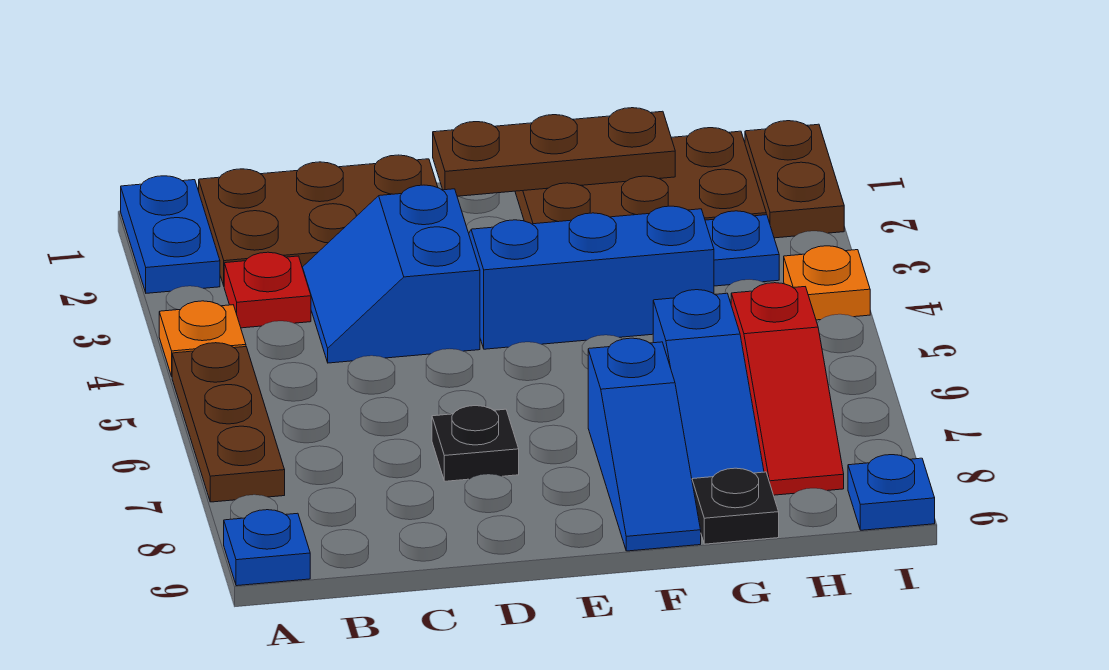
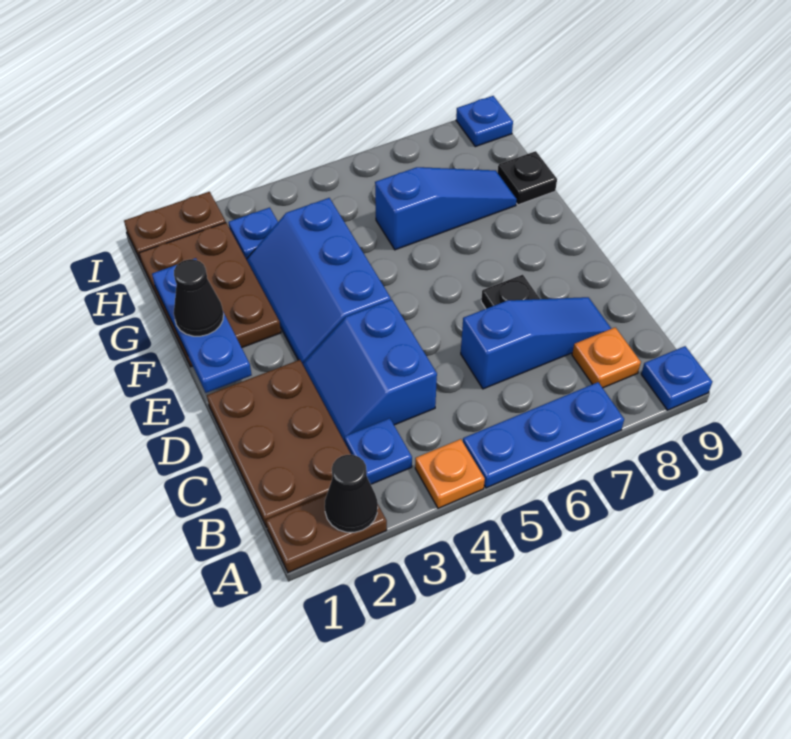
blue plate A1:A2 level 1 -> brown plate A1:A2 level 1
none -> black cone A2 level 2
brown plate A5:A7 level 1 -> blue plate A5:A7 level 1
red plate B3 level 1 -> blue plate B3 level 1
blue slope C3:D4 level 1 top D -> blue slope C3:D4 level 1 top 4
brown plate E1:G1 level 2 -> blue plate E1:G1 level 2
none -> black cone F1 level 3
blue slope F7:F9 level 1 top 7 -> blue slope C6:C8 level 1 top 6
red slope H6:H8 level 1 top 6 -> none
orange plate I4 level 1 -> orange plate B8 level 1

